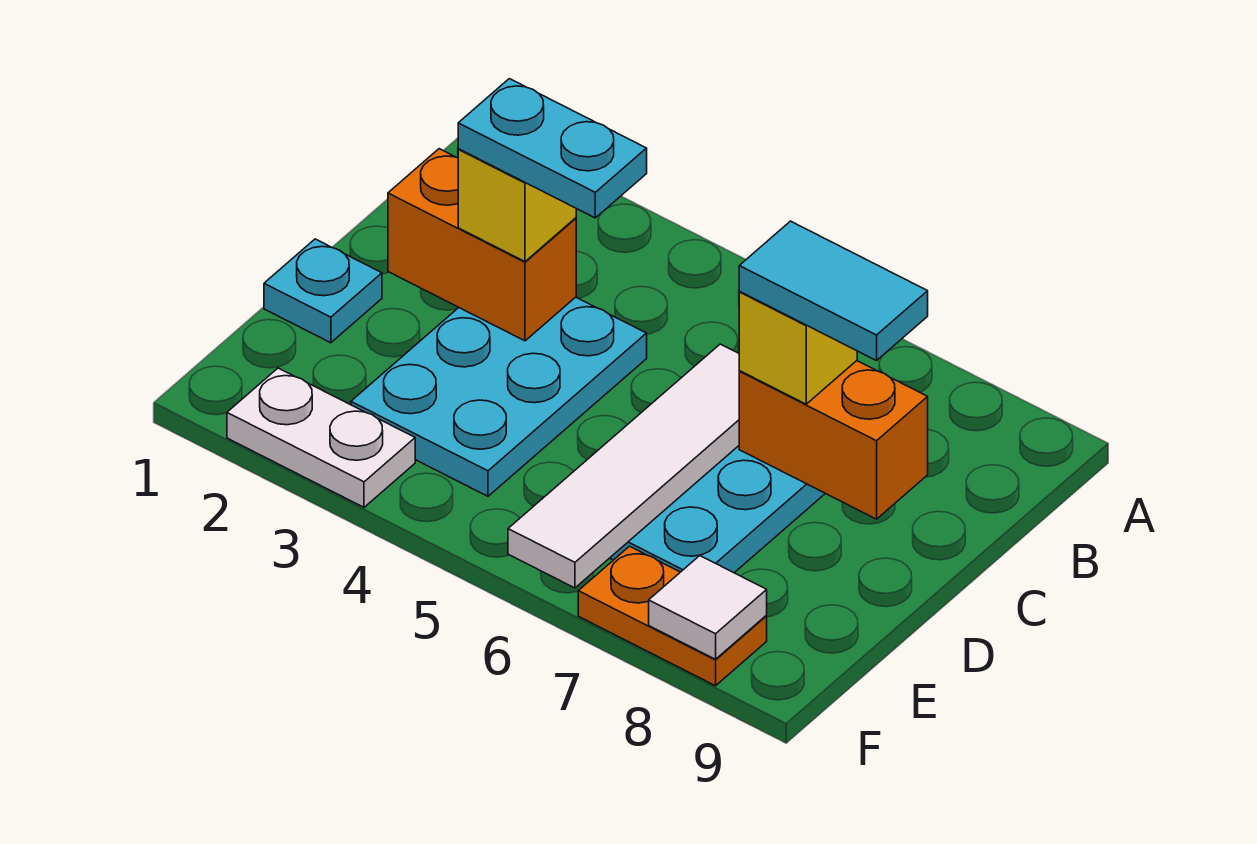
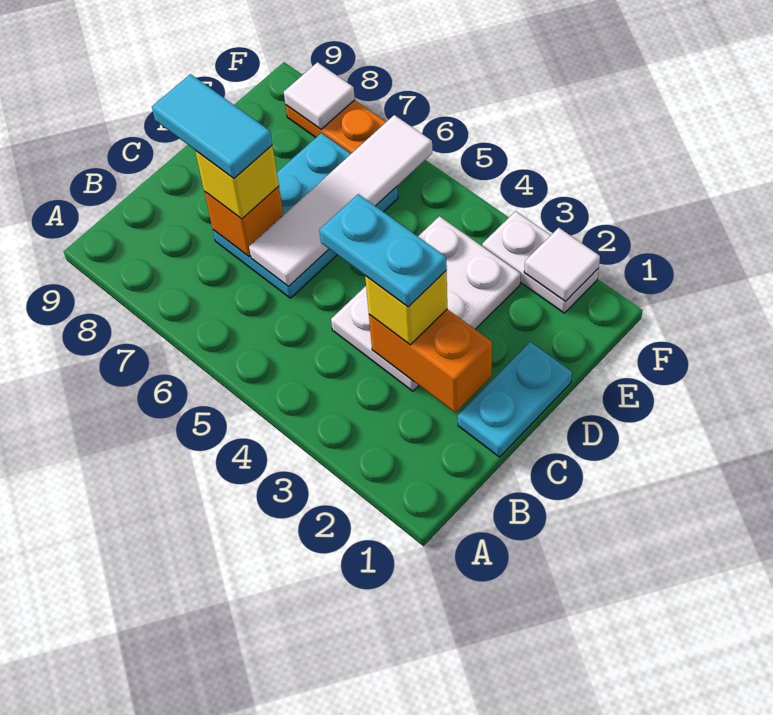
cyan plate C3:E4 level 1 -> white plate C3:E4 level 1
orange brick C7:C8 level 2 -> orange brick C7 level 2
cyan plate D1 level 1 -> cyan plate C1:D1 level 1
none -> white tile F2 level 2

